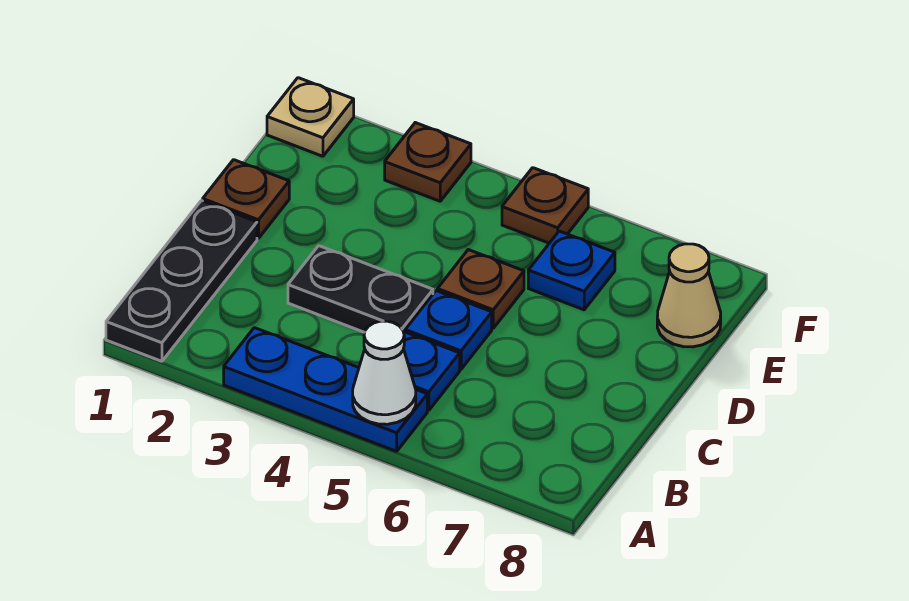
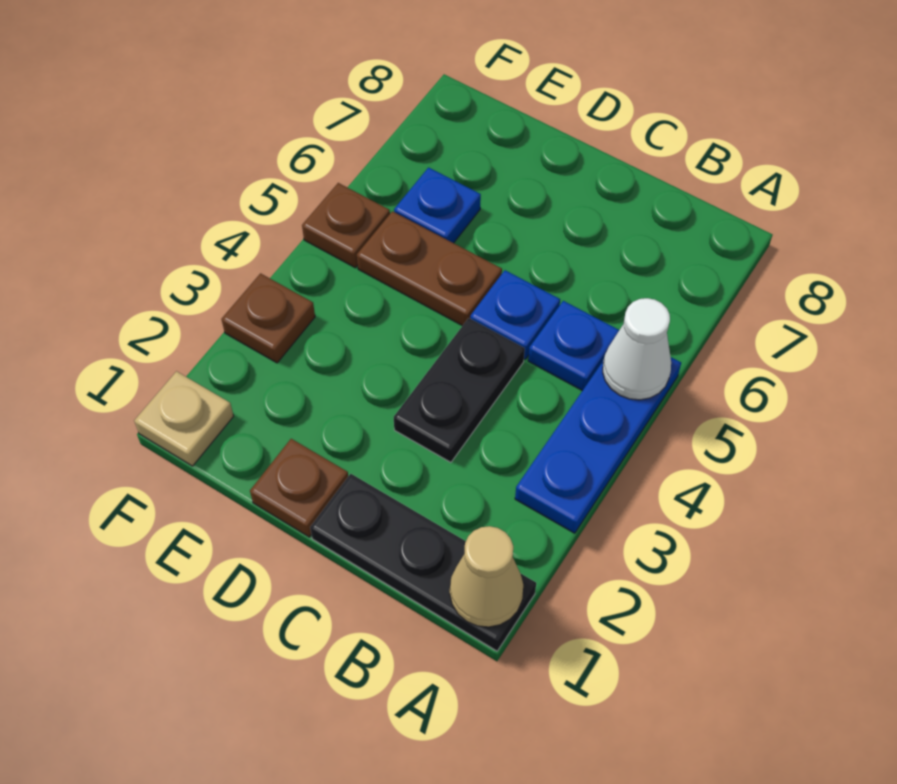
brown plate D5 level 1 -> brown plate D5:E5 level 1
tan cone E8 level 1 -> tan cone A1 level 2

